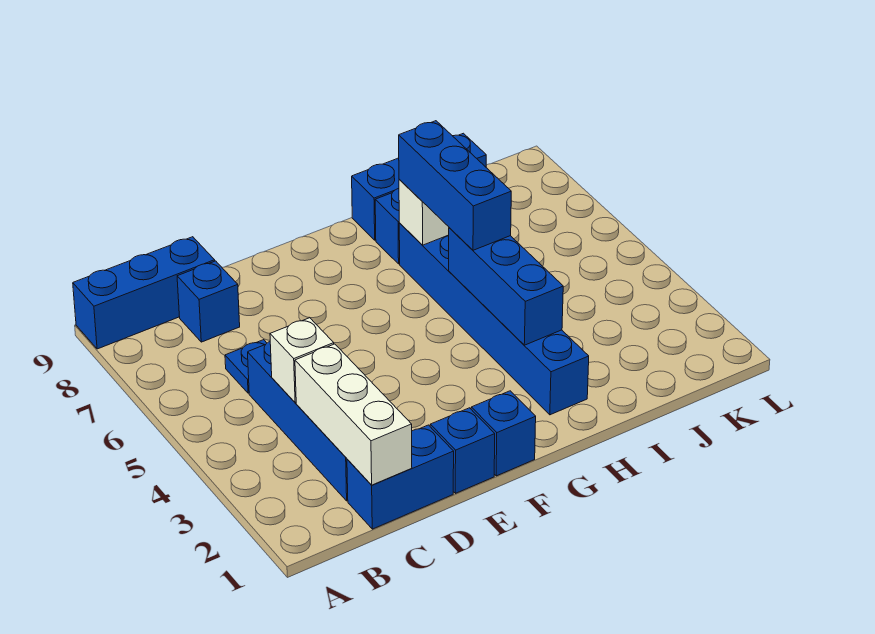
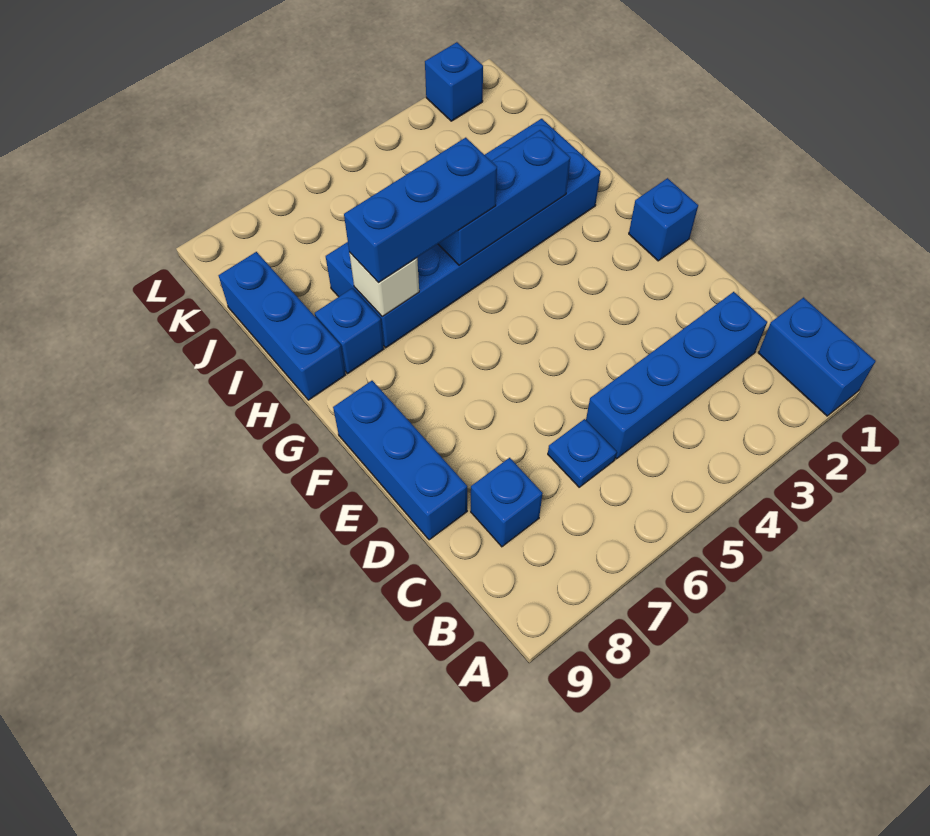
blue brick A9:C9 level 1 -> blue brick D9:F9 level 1
blue brick C1:D1 level 1 -> blue brick A1:B1 level 1
white brick C1:C3 level 2 -> none
white brick C4 level 2 -> none
blue brick E1 level 1 -> blue brick L2 level 1
blue brick H2:H7 level 1 -> blue brick H2:I7 level 1

